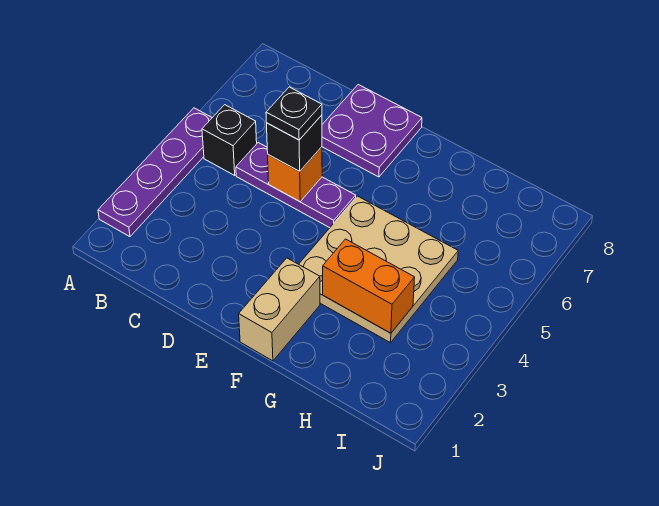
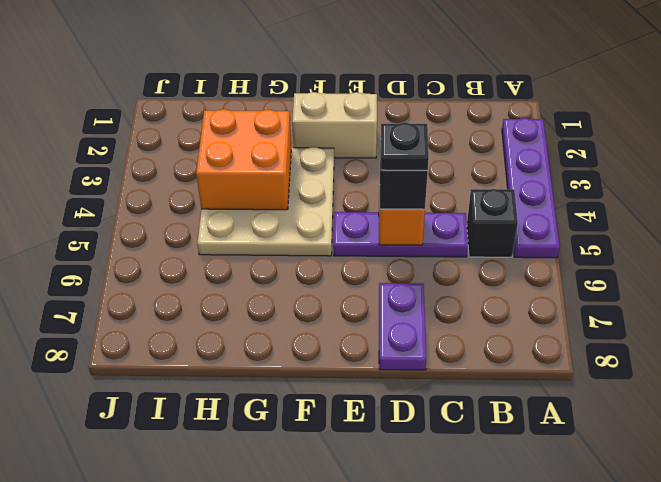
purple plate D7:E8 level 1 -> purple plate D7:D8 level 1
tan brick F1:F2 level 1 -> tan brick E2:F2 level 1
orange brick G3:H3 level 2 -> orange brick G3:H4 level 2

